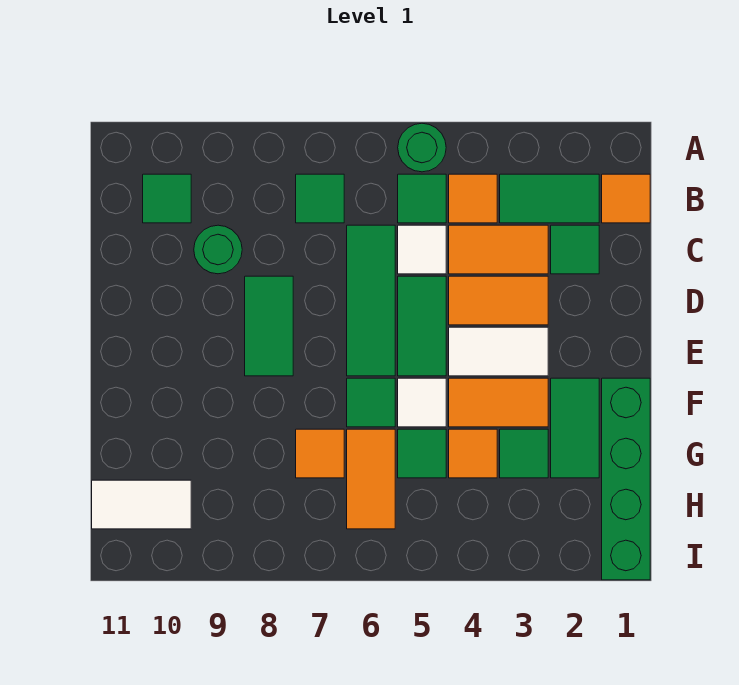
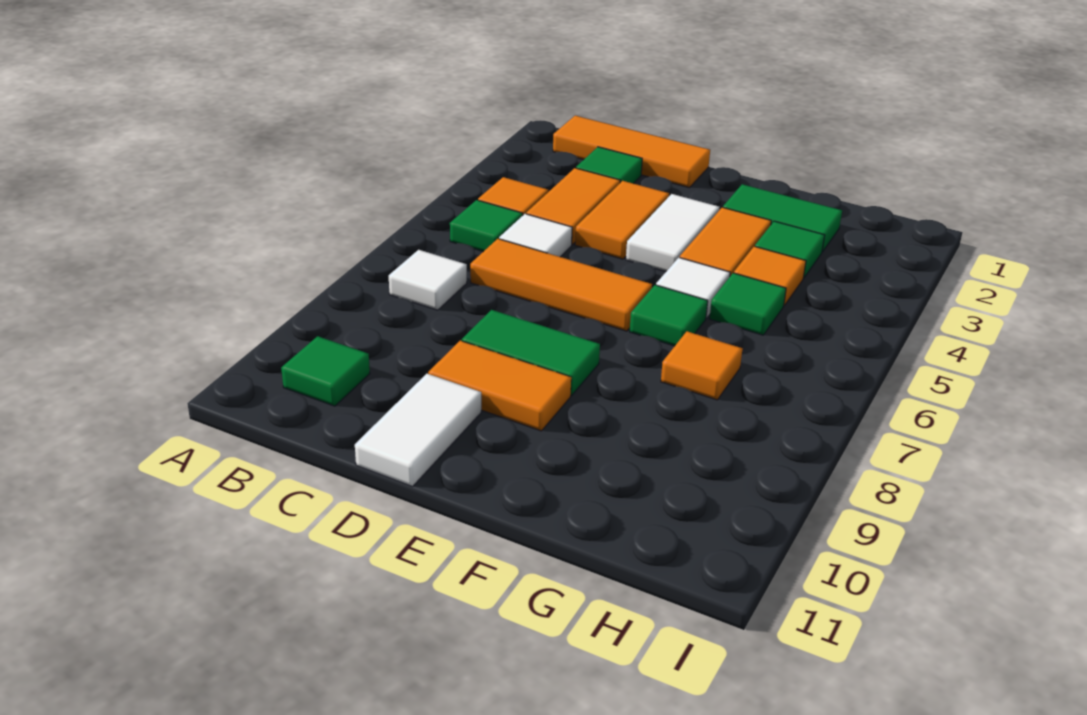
green round brick A5 level 1 -> none
orange tile B1 level 1 -> orange tile B1:D1 level 1
green tile B2:B3 level 1 -> none
green tile B7 level 1 -> white tile B7 level 1
green tile C6:E6 level 1 -> orange tile C6:E6 level 1
green round brick C9 level 1 -> none
green tile D5:E5 level 1 -> none
green brick F1:I1 level 1 -> none
orange tile G6:H6 level 1 -> orange tile D9:E9 level 1
white tile H10:H11 level 1 -> white tile D10:D11 level 1

